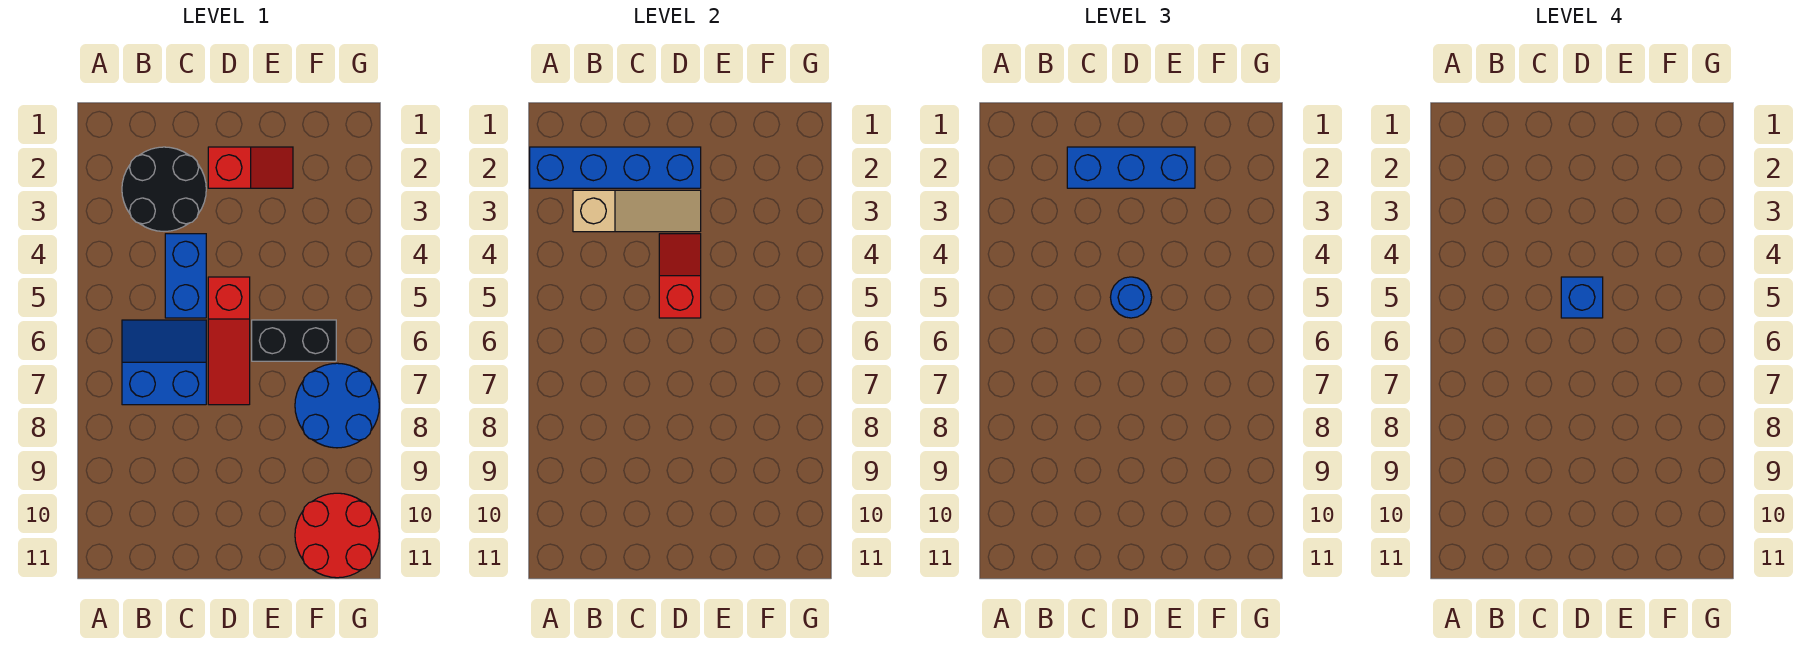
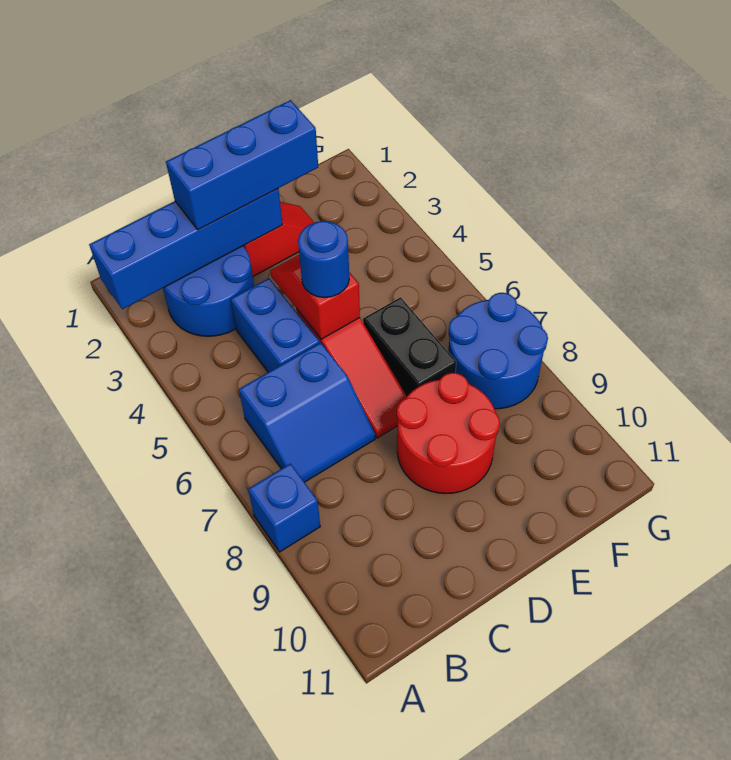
black round brick B2:C3 level 1 -> blue round brick B2:C3 level 1
tan slope B3:D3 level 2 top B -> none
blue slope B6:C7 level 1 top 7 -> blue slope B6:C7 level 1 top 6
blue brick D5 level 4 -> blue brick A8 level 1
black brick E6:F6 level 1 -> black brick E6:E7 level 1
red round brick F10:G11 level 1 -> red round brick D8:E9 level 1

